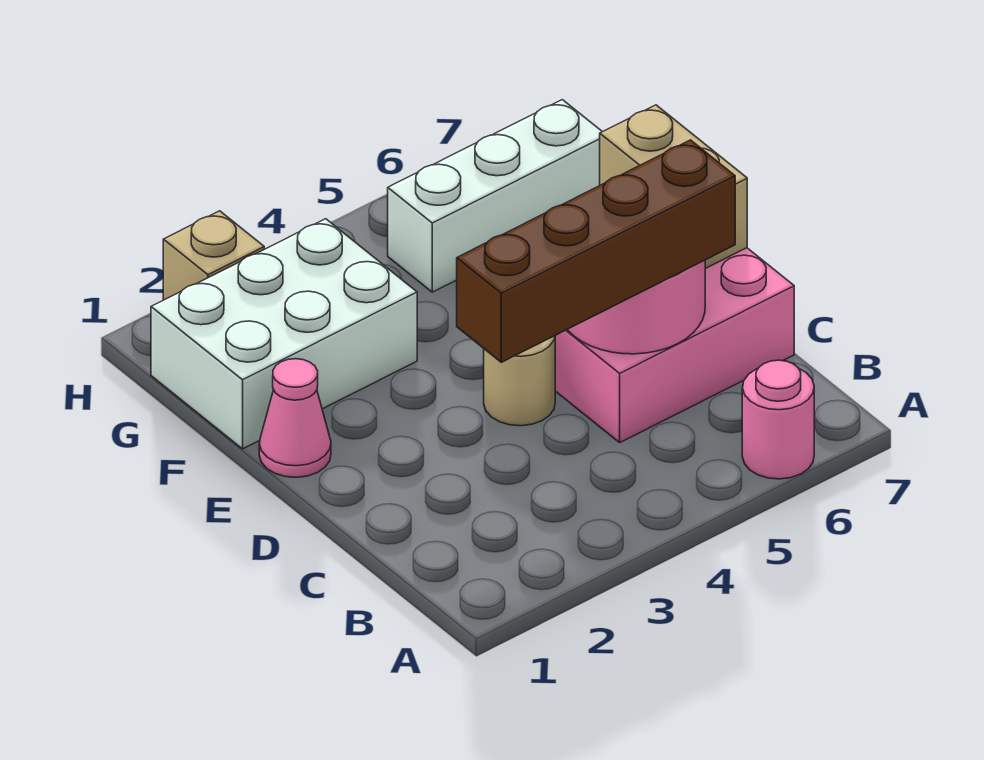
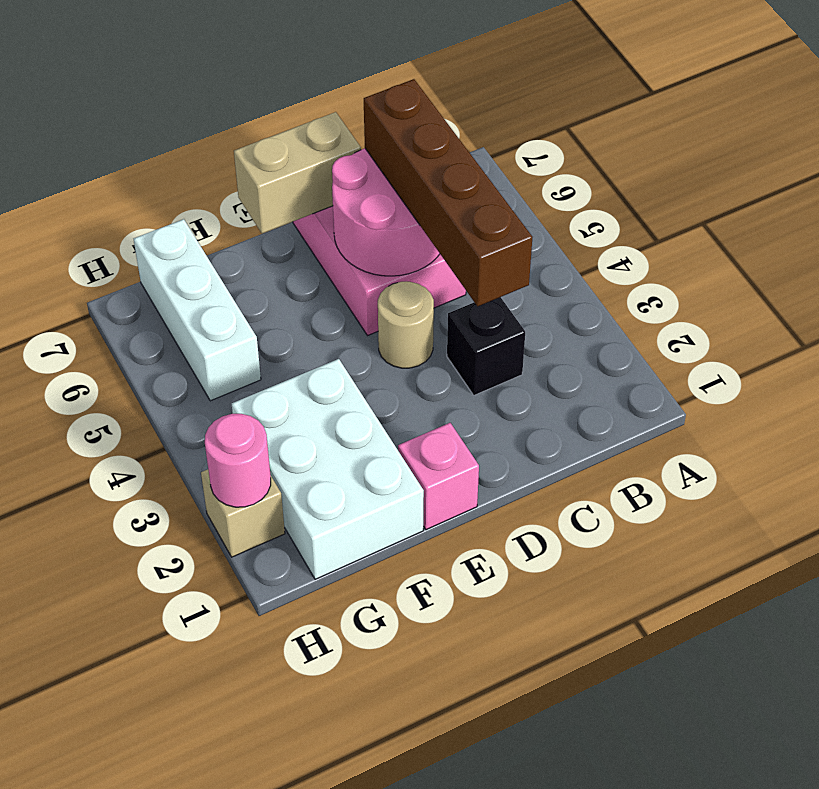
pink round brick A6 level 1 -> pink round brick H2 level 2
none -> black brick C3 level 1
pink cone E1 level 1 -> pink brick E1 level 1

